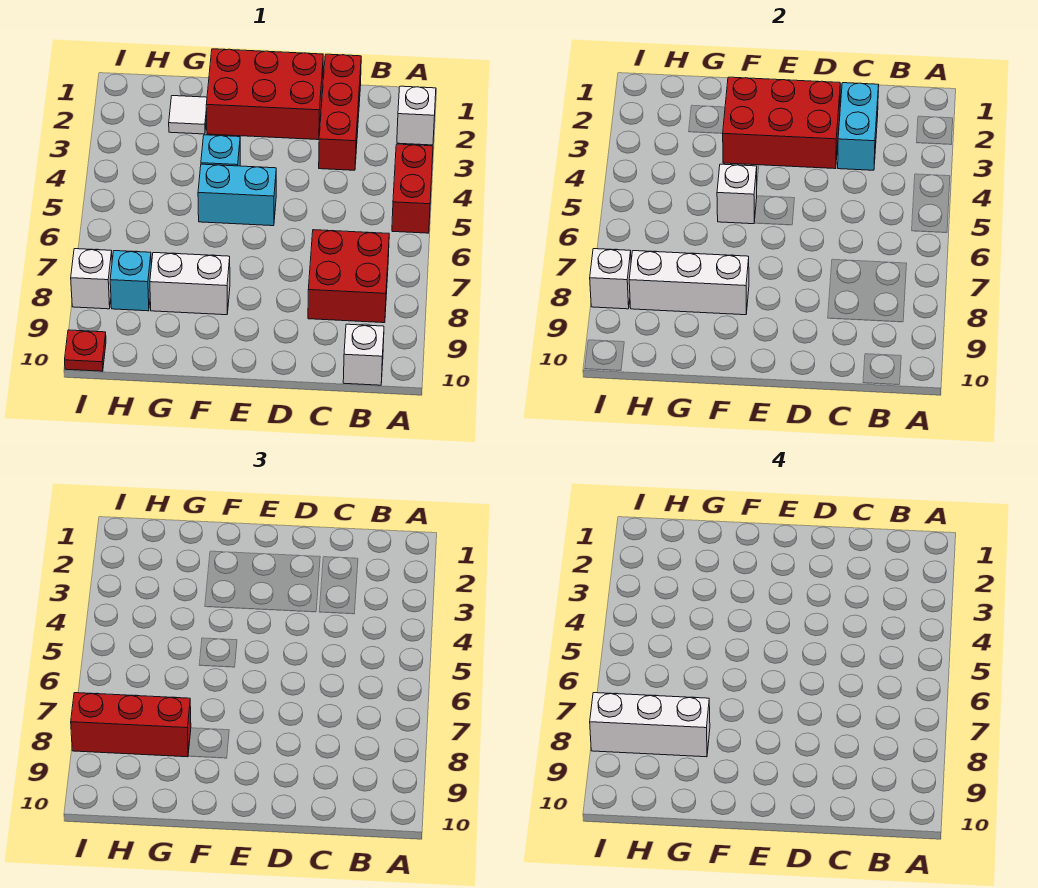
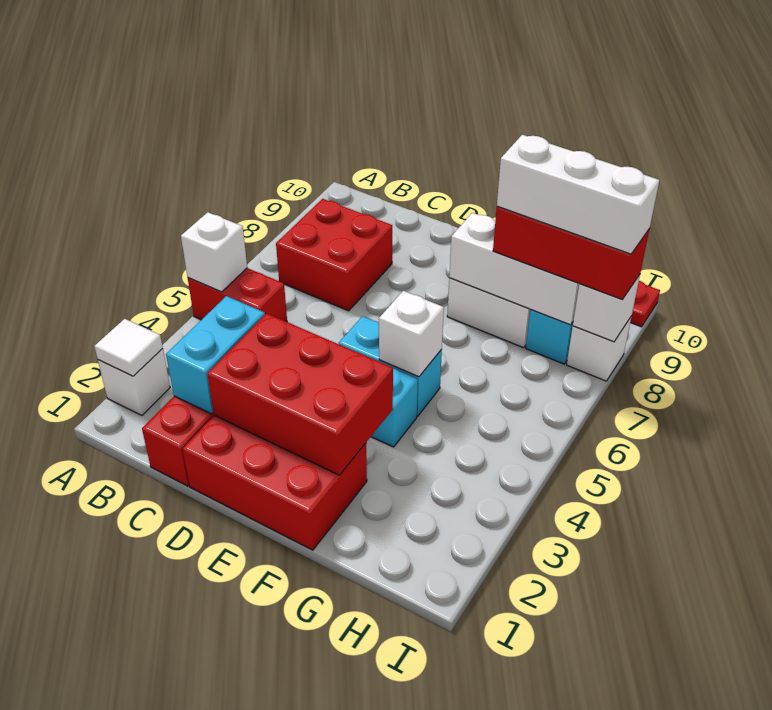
red brick A4:A5 level 1 -> red brick A5:B5 level 1
white brick B10 level 1 -> white brick A5 level 2
white tile G2 level 1 -> white tile A2 level 2

